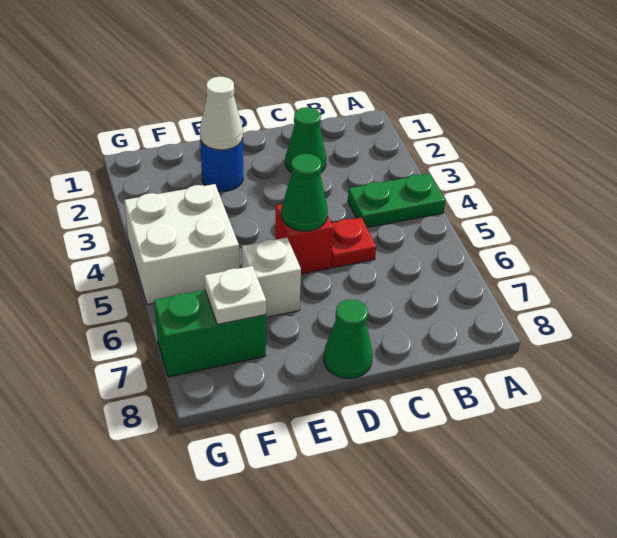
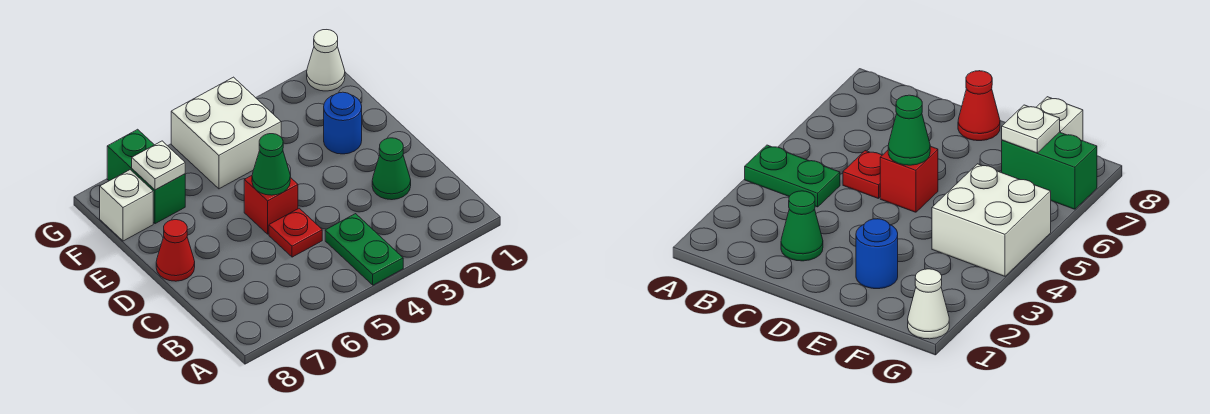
green cone D8 level 1 -> red cone D8 level 1
white cone E2 level 2 -> white cone G1 level 1
white brick E6 level 1 -> white brick F8 level 1

